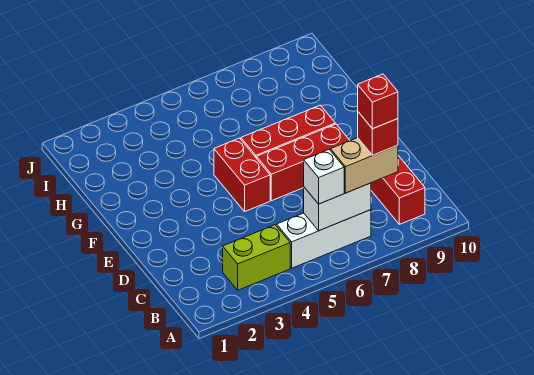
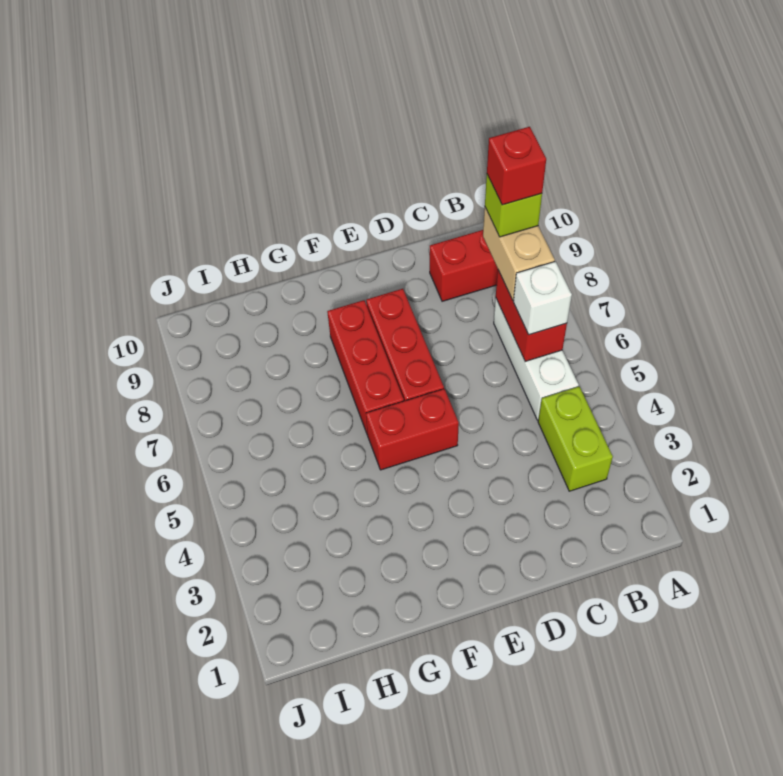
white brick B6:B7 level 2 -> red brick B6:B7 level 2
red brick B8 level 4 -> lime brick B8 level 4

